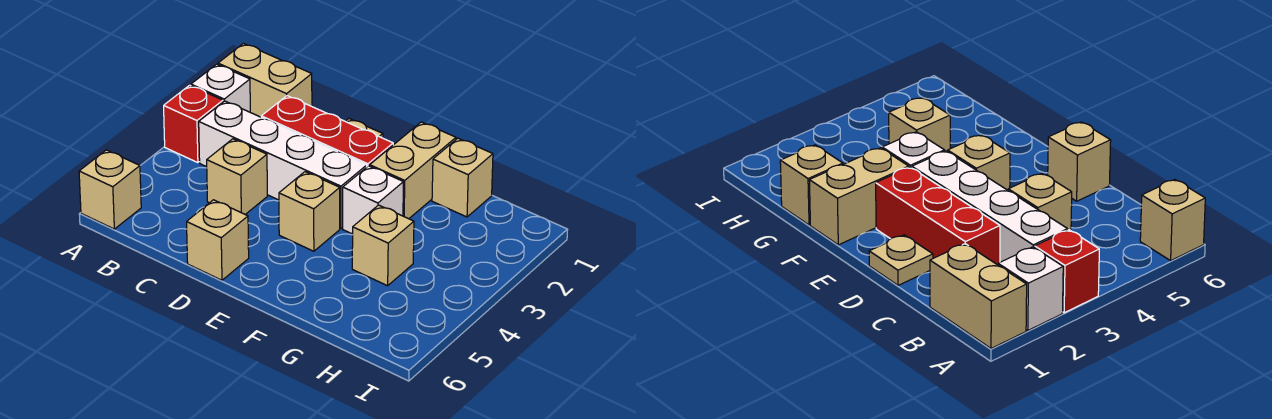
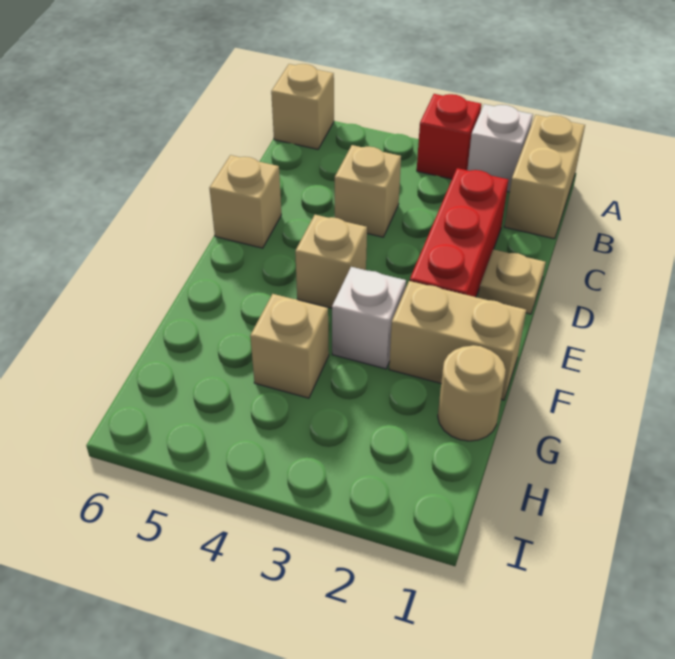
white brick B3:E3 level 1 -> none
tan brick G1 level 1 -> tan round brick G1 level 1

